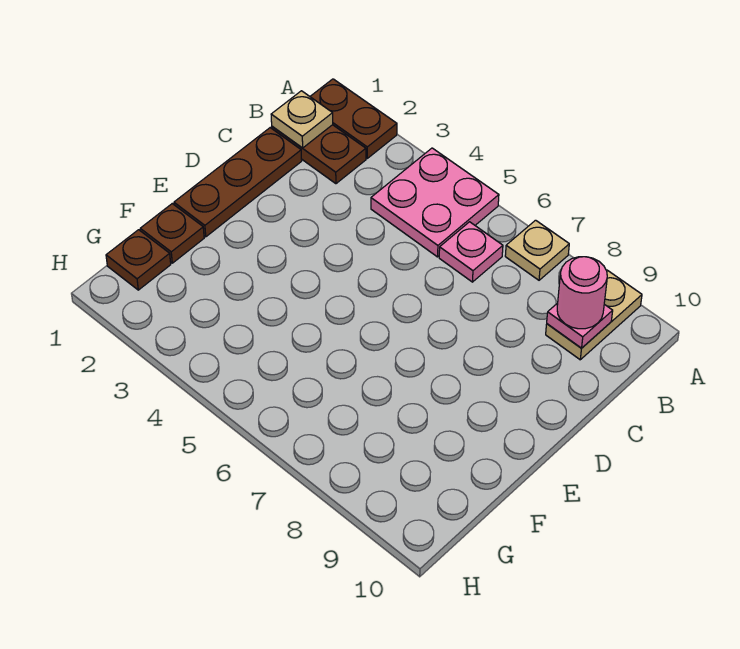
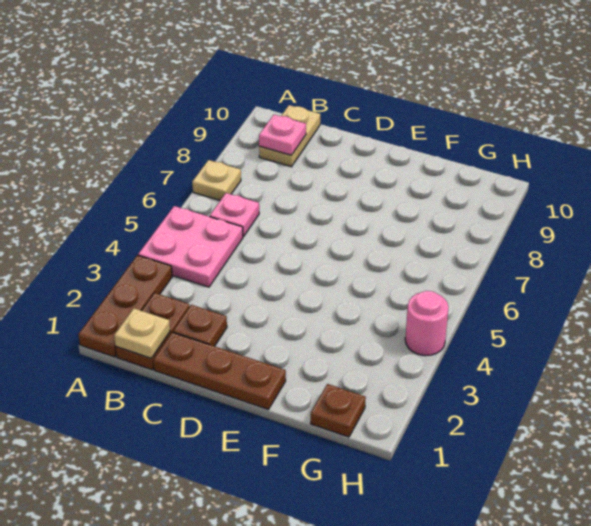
brown plate A1:A2 level 1 -> brown plate A1:A3 level 1
tan plate A9:B9 level 1 -> tan plate B9:B10 level 1
pink round brick B9 level 3 -> pink round brick H4 level 1
brown plate F1 level 1 -> brown plate C2 level 1

